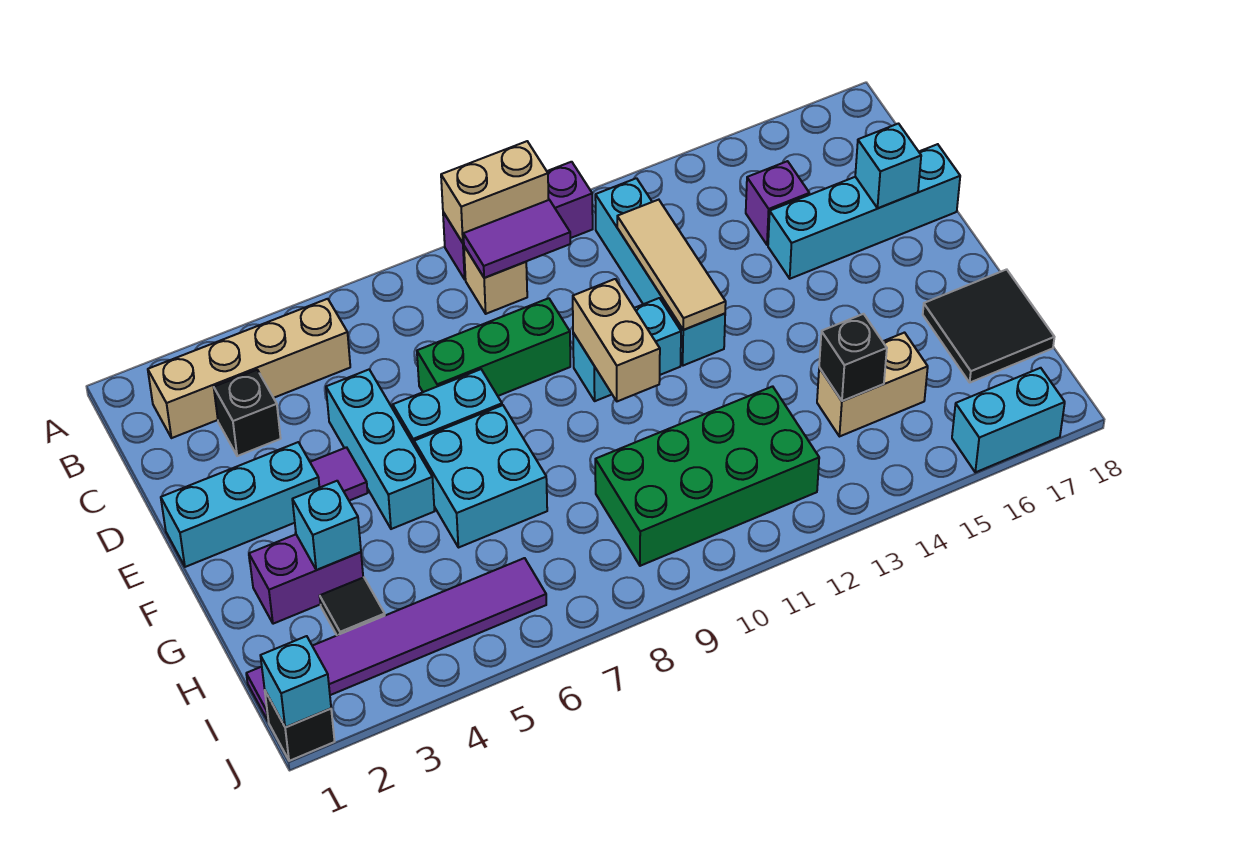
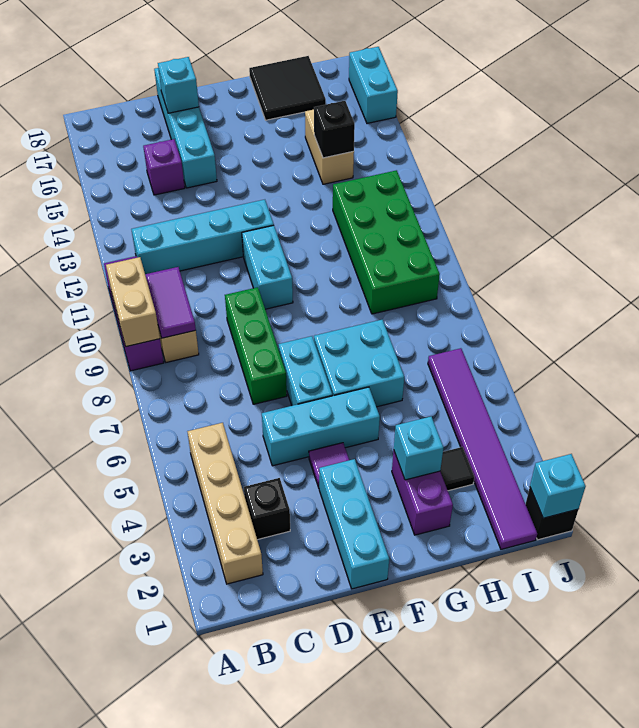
tan tile C12:E12 level 2 -> none
tan brick E10:F10 level 2 -> none

